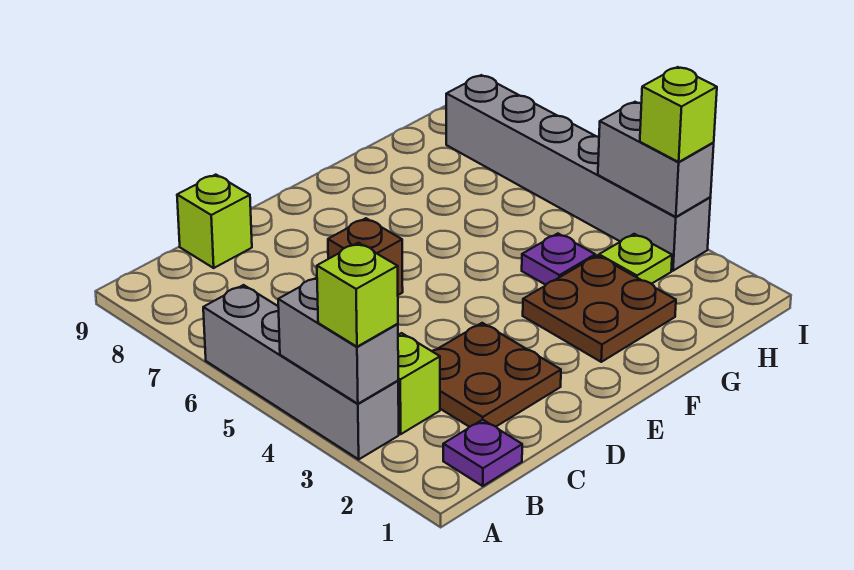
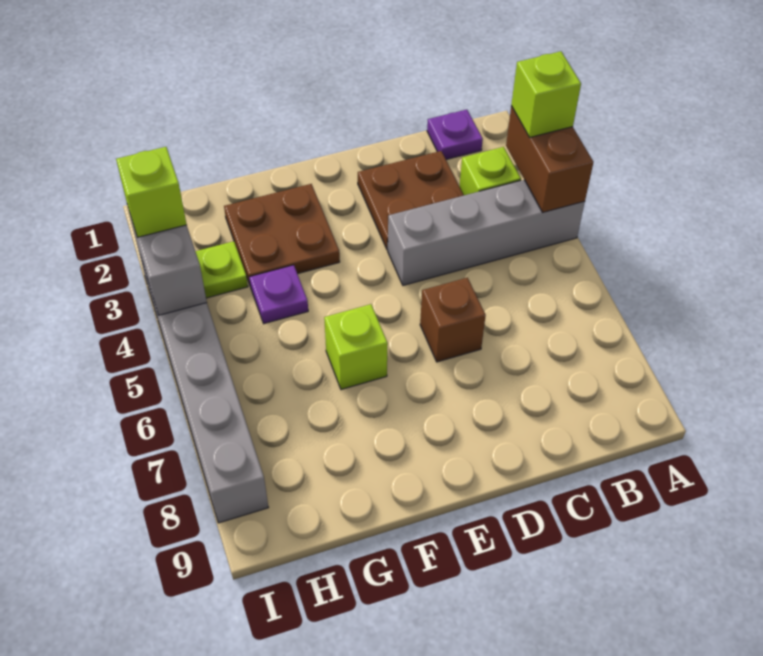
grey brick A3:A6 level 1 -> grey brick A4:D4 level 1
grey brick A3:A4 level 2 -> brown brick A3:A4 level 2
lime brick C9 level 1 -> lime brick F6 level 1

